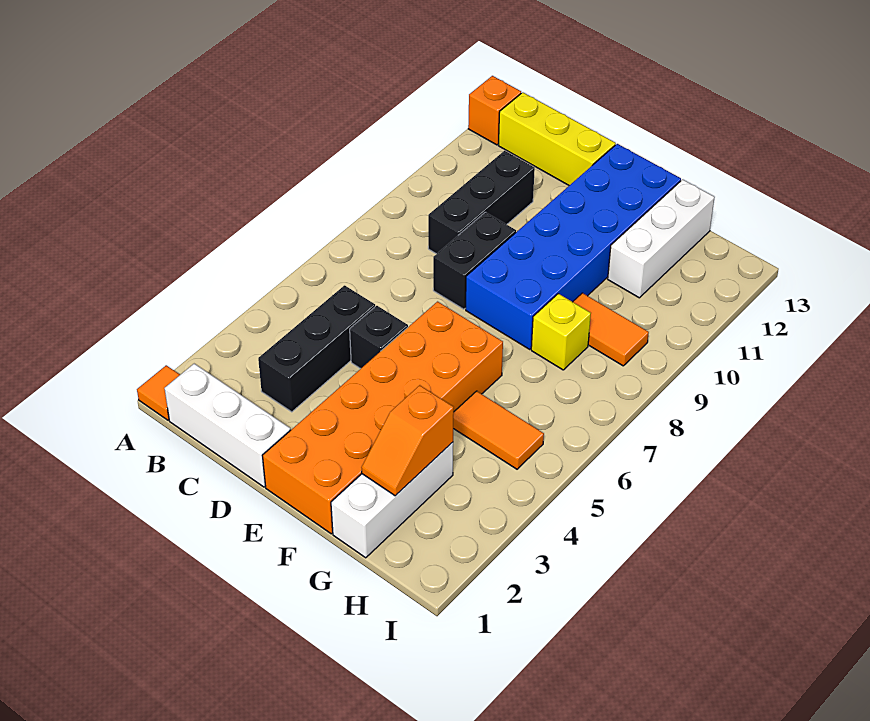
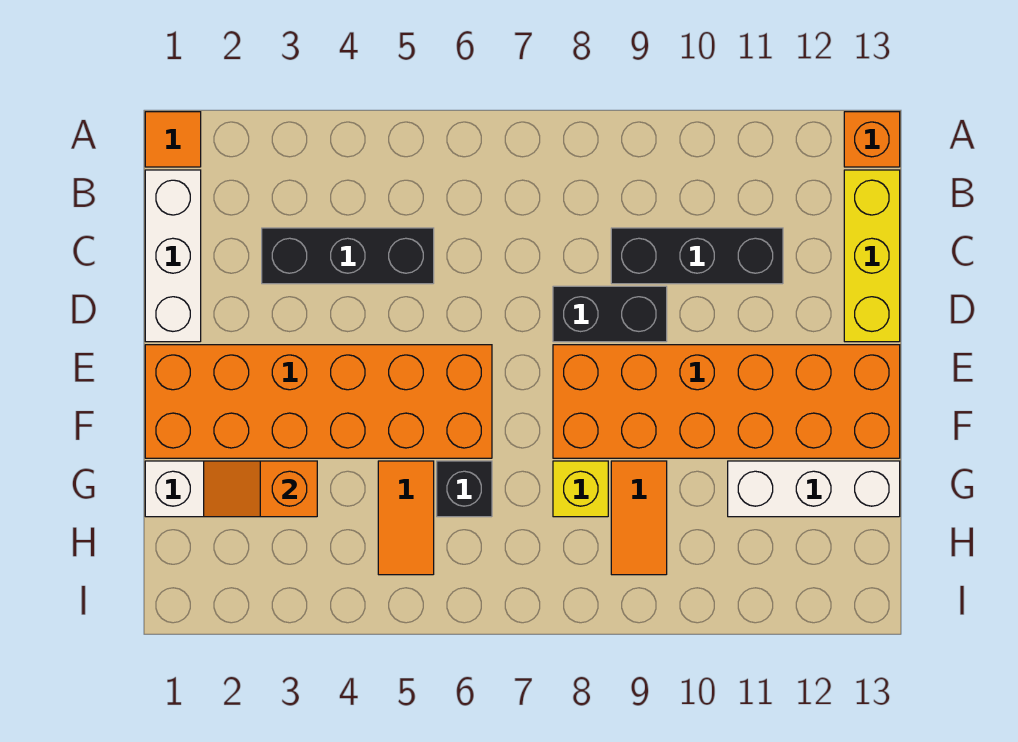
black brick D5 level 1 -> black brick G6 level 1
blue brick E8:F13 level 1 -> orange brick E8:F13 level 1

